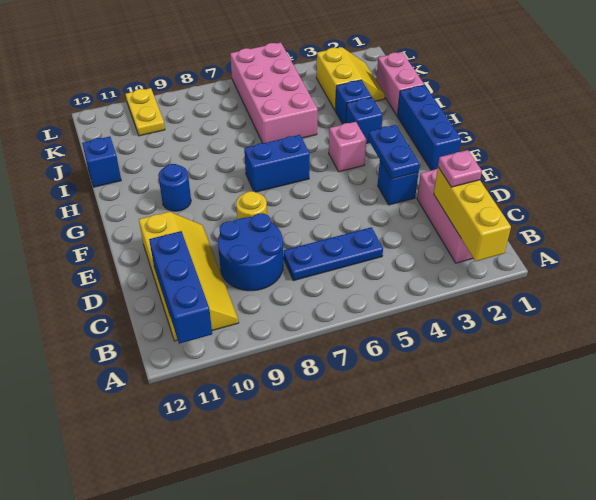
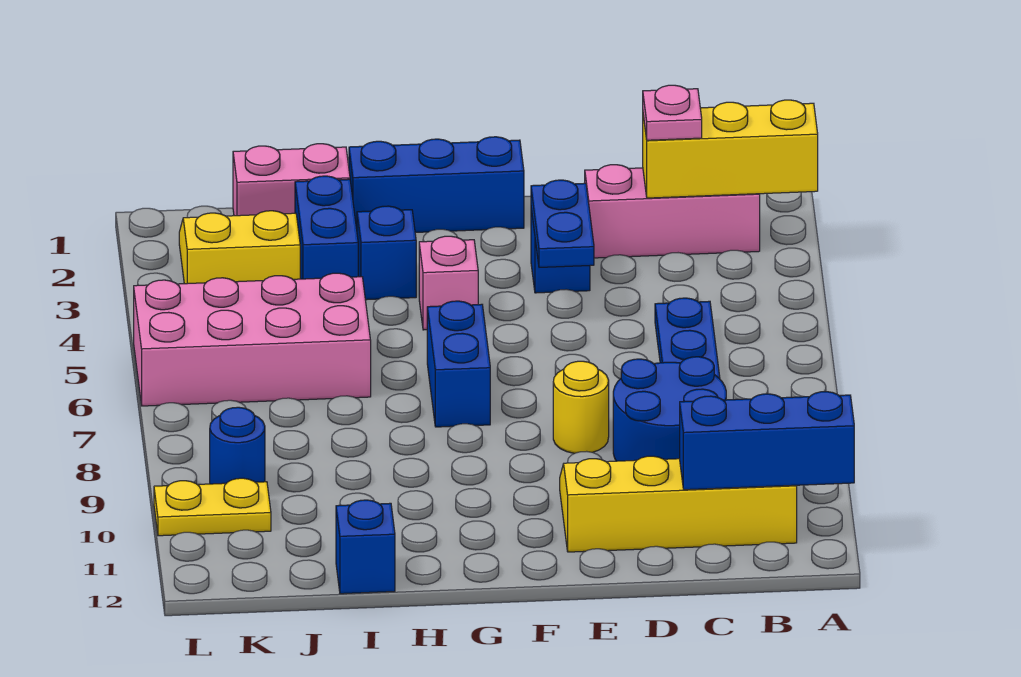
blue plate E3:F3 level 2 -> blue plate E3:E4 level 2
blue round brick G10 level 1 -> blue round brick K9 level 1
blue brick I3 level 1 -> blue brick I2:I3 level 1

